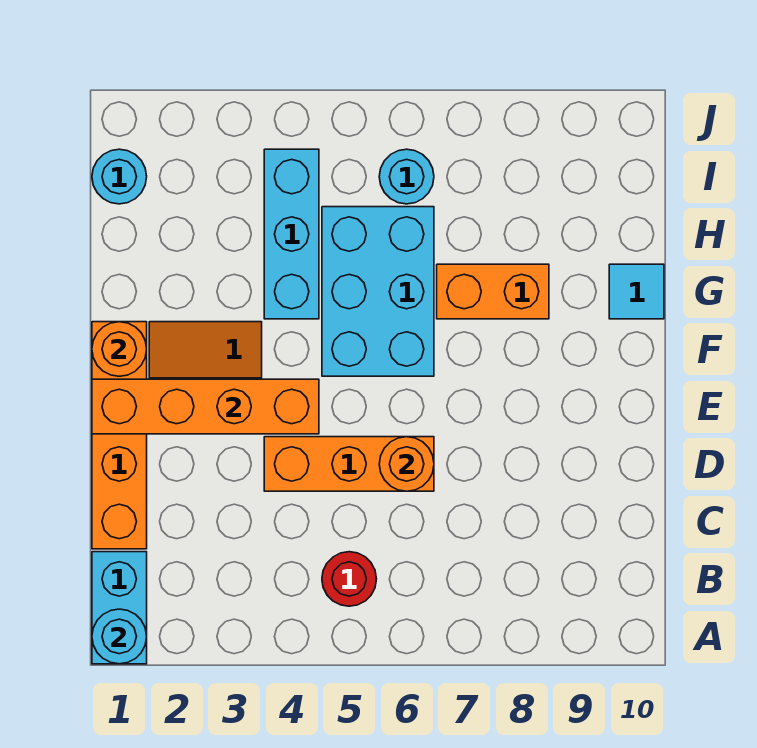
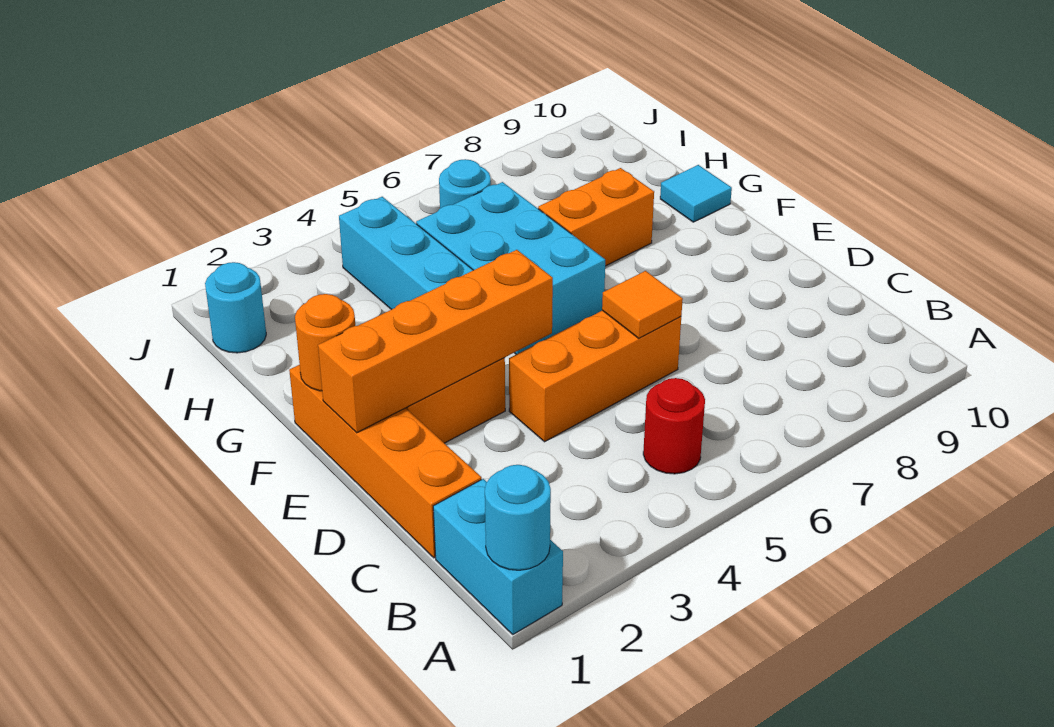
orange round brick D6 level 2 -> orange tile D6 level 2

